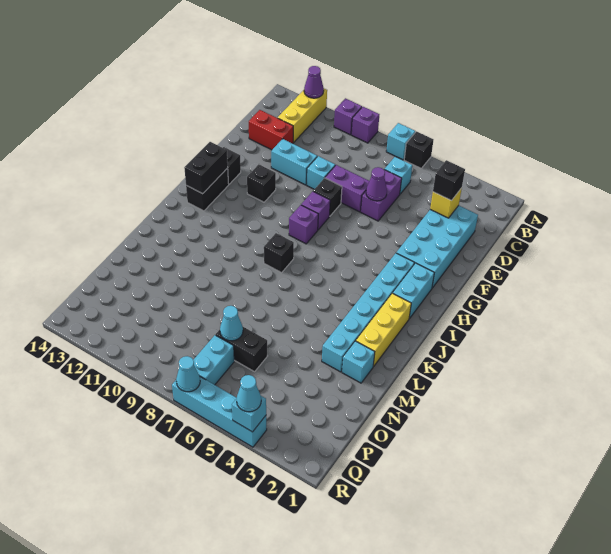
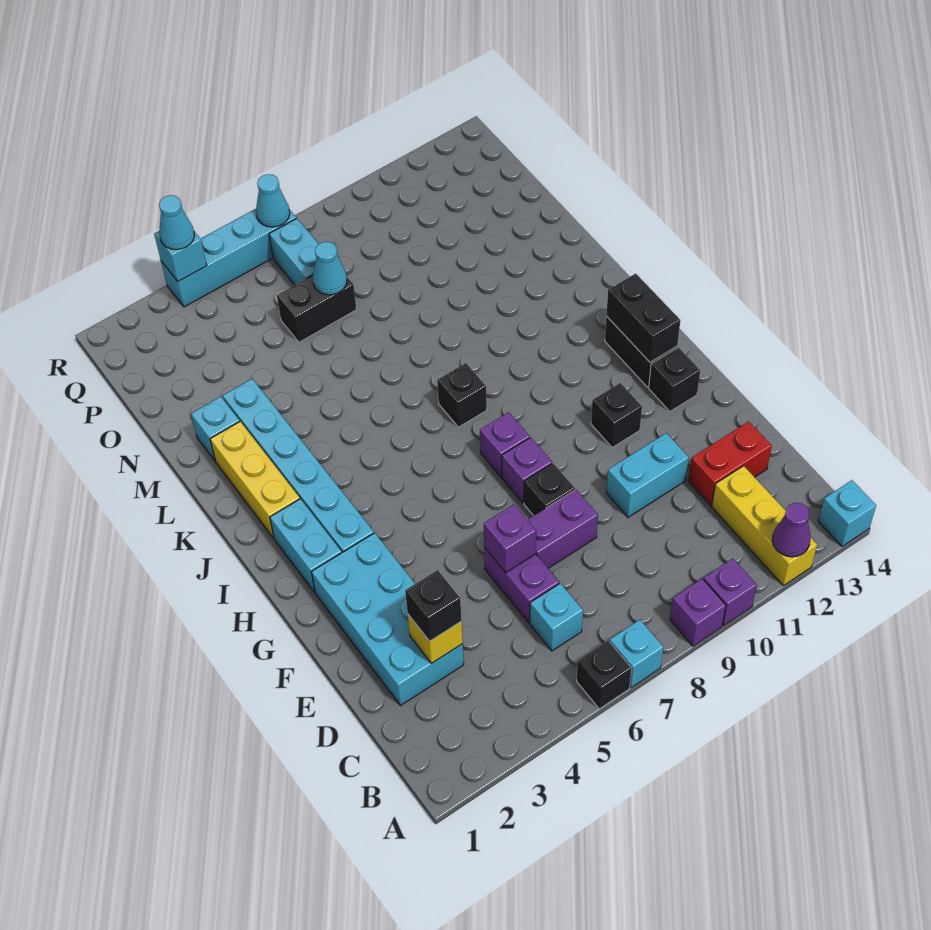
purple cone E6 level 2 -> purple brick E6 level 2
cyan brick E9 level 1 -> cyan brick A14 level 1

